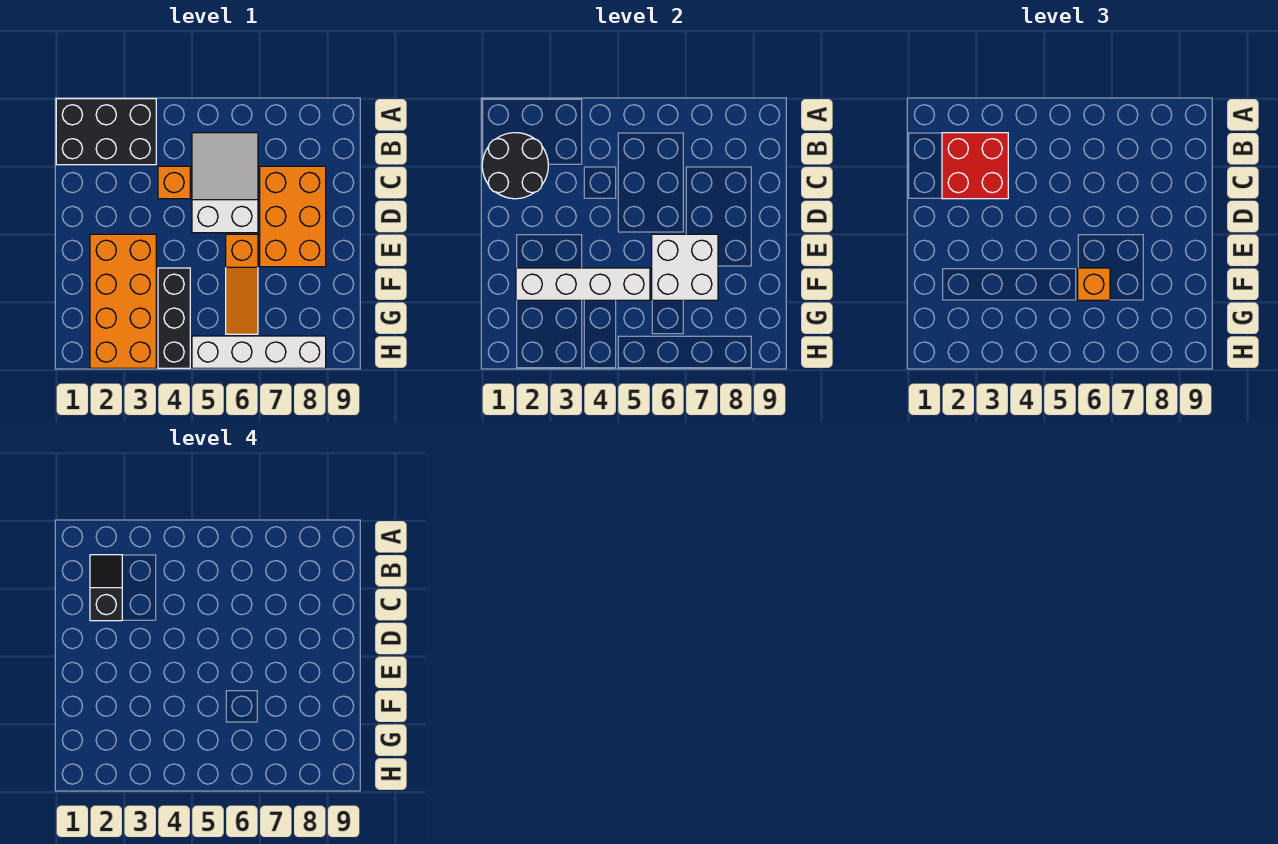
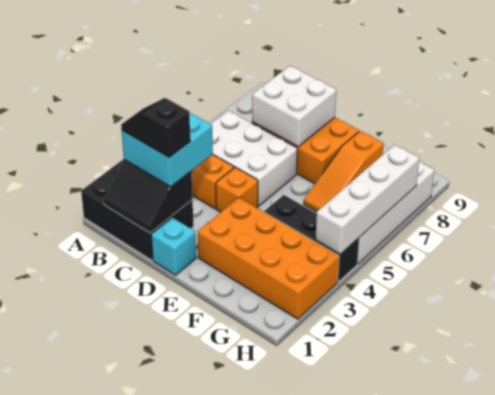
black brick A1:B3 level 1 -> black brick A1:C2 level 1
black round brick B1:C2 level 2 -> black slope B1:C2 level 2 top 2
red brick B2:C3 level 3 -> cyan brick B2:C3 level 3
white slope B5:D6 level 1 top D -> white brick B5:D6 level 1
none -> cyan brick D1 level 1
orange slope E6:G6 level 1 top E -> orange slope F6:F8 level 1 top 8
white brick E6:F7 level 2 -> white brick C7:D8 level 2
white brick F2:F5 level 2 -> white brick H4:H7 level 2
orange brick F6 level 3 -> orange brick D4 level 1

